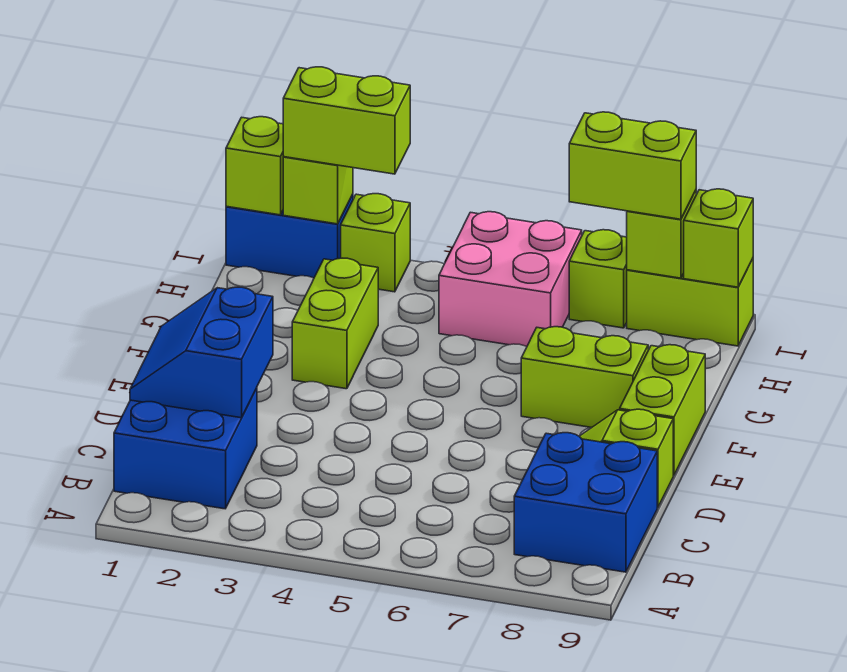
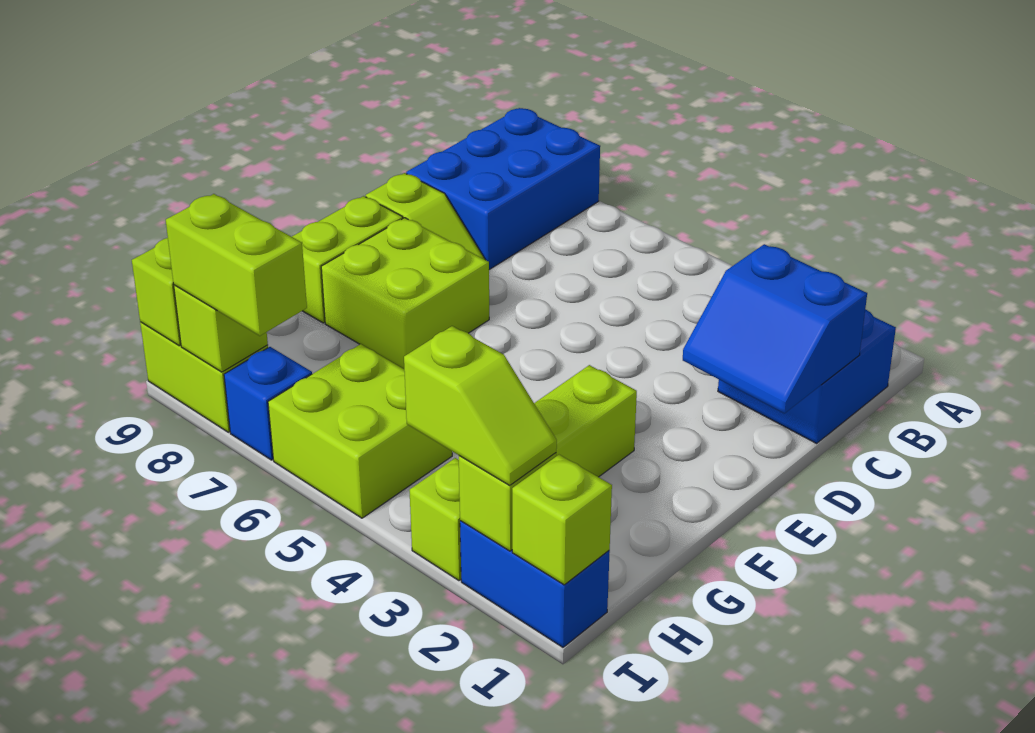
blue brick B8:C9 level 1 -> blue brick A8:C9 level 1
blue slope C1:D2 level 2 top 2 -> blue slope C1:D2 level 2 top C
lime brick F7:F8 level 1 -> lime brick E7:F8 level 1
pink brick H5:I6 level 1 -> lime brick H5:I6 level 1
lime brick I2:I3 level 3 -> lime slope I2:I3 level 3 top 3
lime brick I7 level 1 -> blue brick I7 level 1

